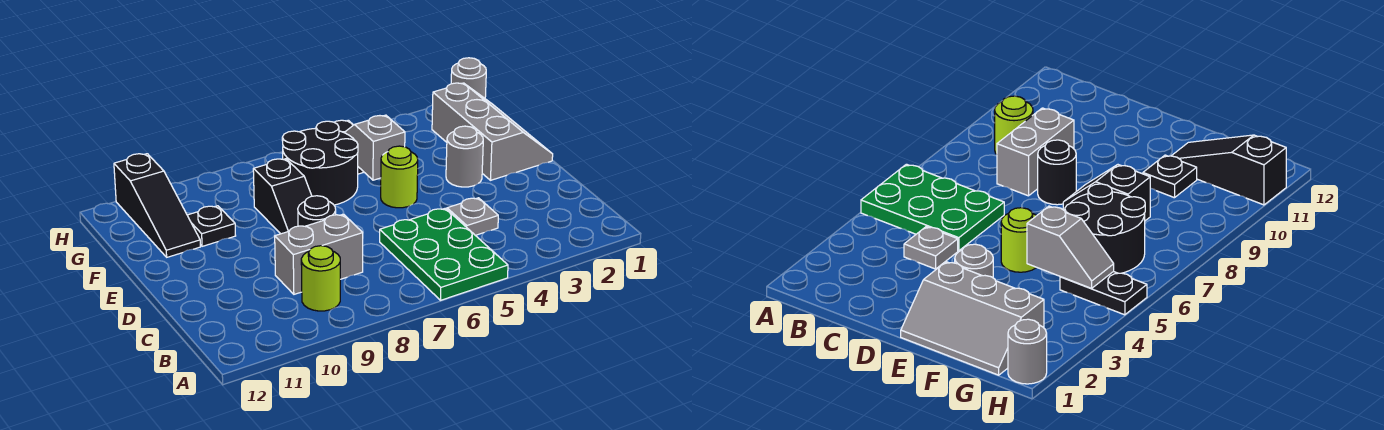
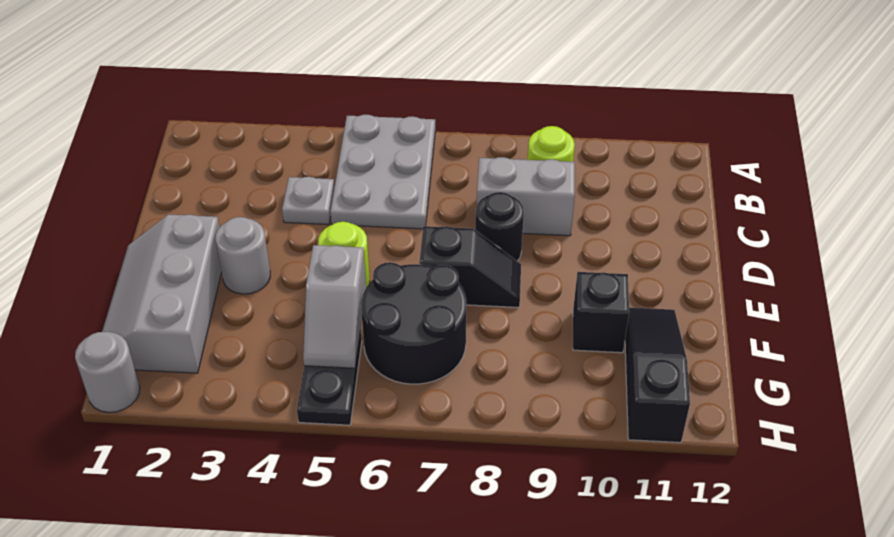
green plate A5:C6 level 1 -> grey plate A5:C6 level 1
black slope E8:F8 level 1 top F -> black slope E7:E8 level 1 top 7
black plate F10 level 1 -> black brick F10 level 1

